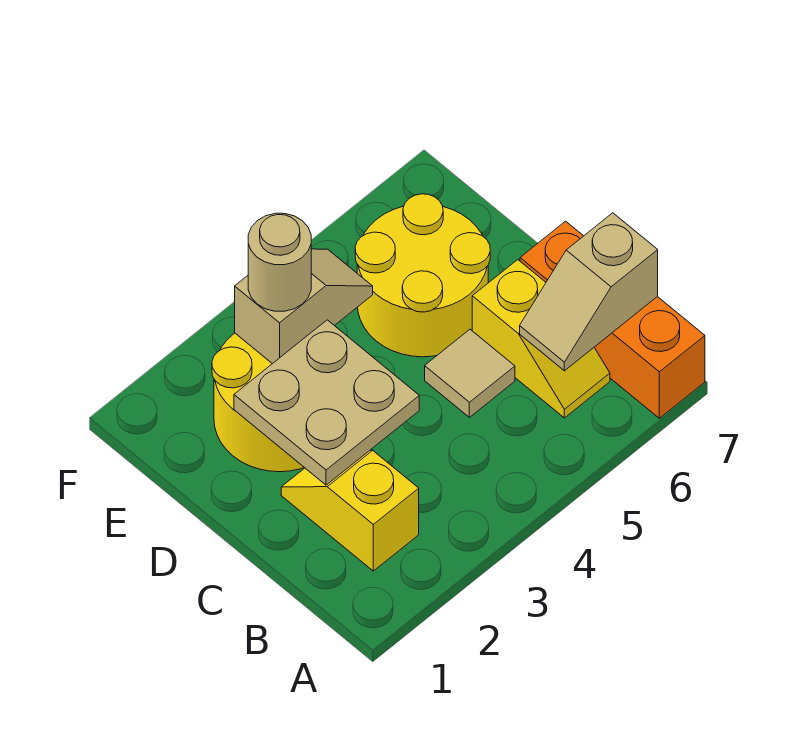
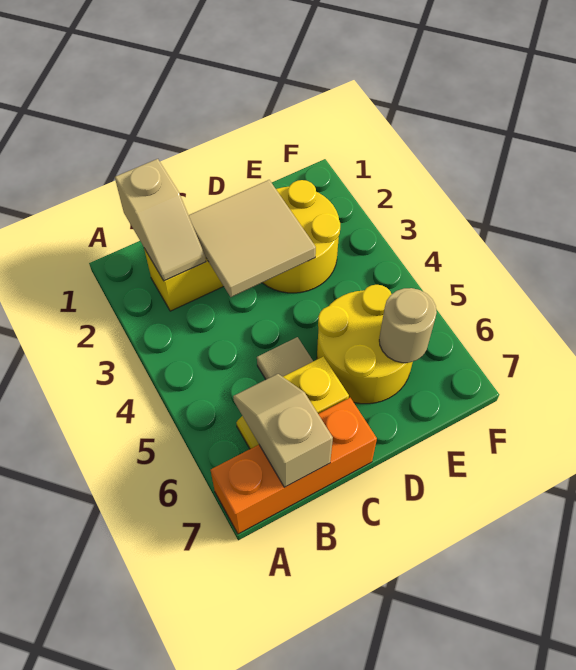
tan plate C2:D3 level 2 -> tan tile C2:D3 level 2
tan slope E3:E4 level 2 top 3 -> tan slope B1:B2 level 2 top 1
tan round brick E3 level 3 -> tan round brick E6 level 2

